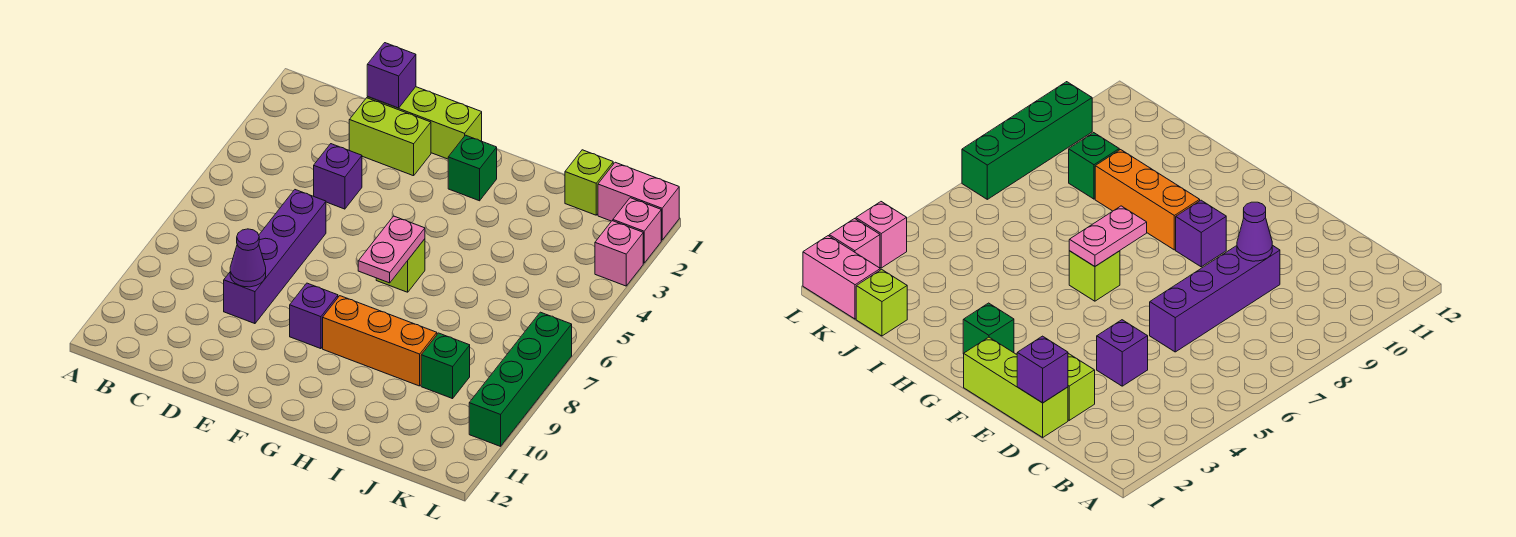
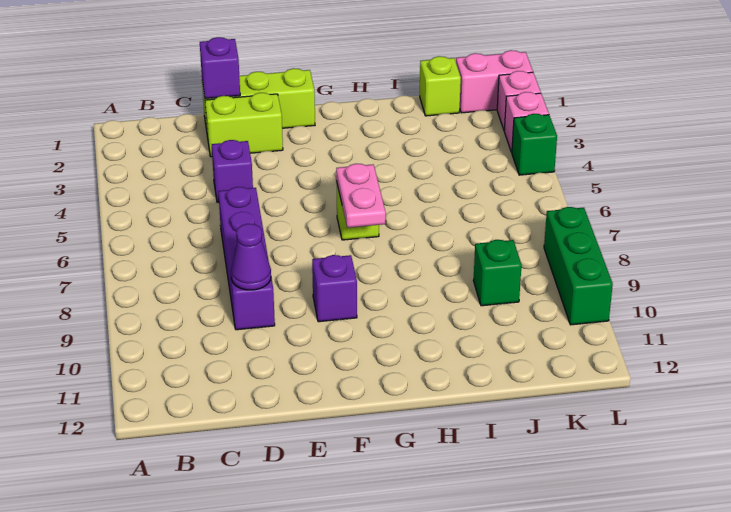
green brick G2 level 1 -> green brick L4 level 1
orange brick G9:I9 level 1 -> none
green brick L7:L10 level 1 -> green brick L8:L10 level 1

